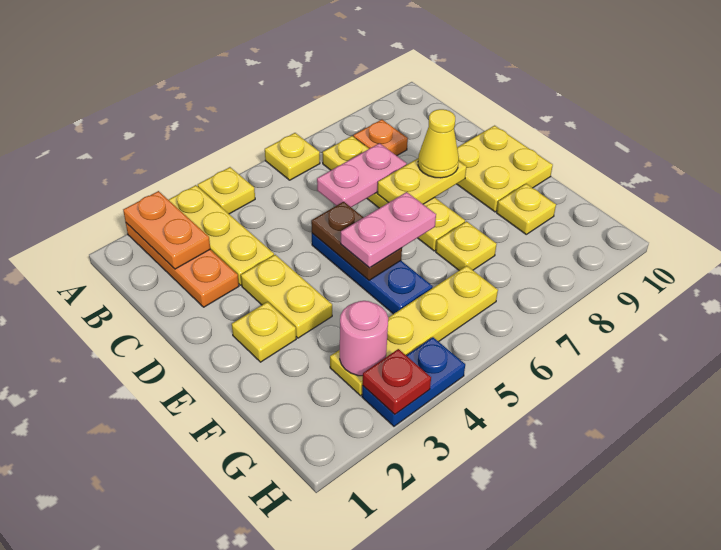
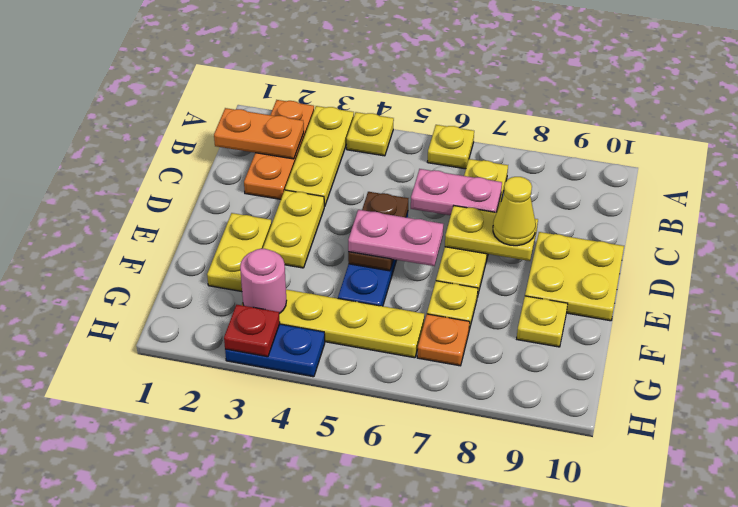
orange plate A2:B2 level 2 -> orange plate B1:B2 level 2
orange plate B8 level 1 -> orange plate G7 level 1
yellow plate E2 level 1 -> yellow plate E2:F2 level 1

